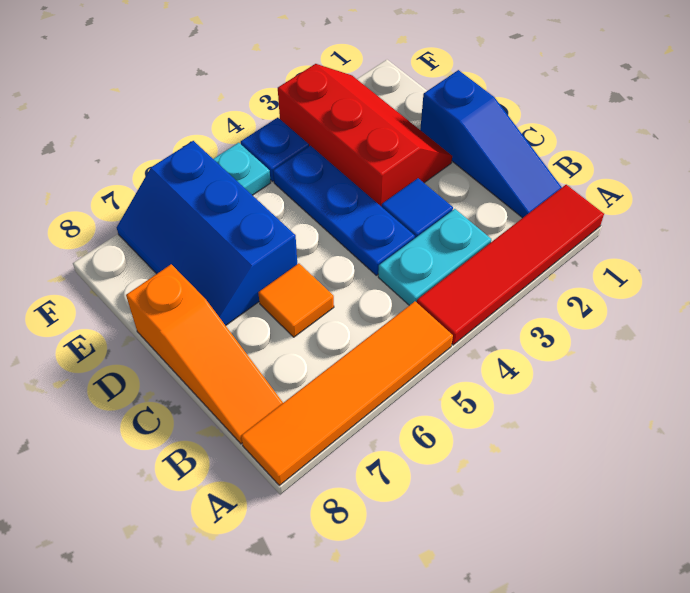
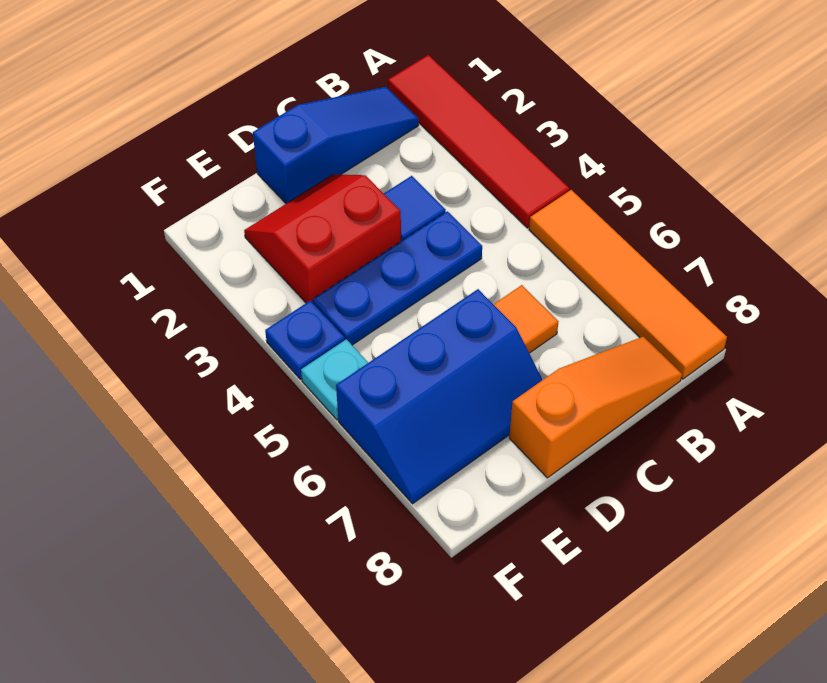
cyan plate B3:B4 level 1 -> none
red slope D2:F3 level 1 top 3 -> red slope D2:E3 level 1 top 3

